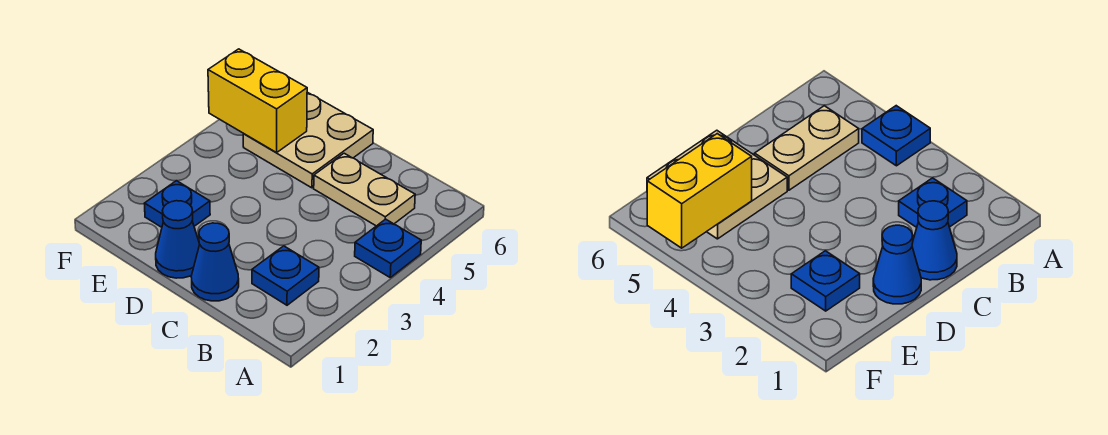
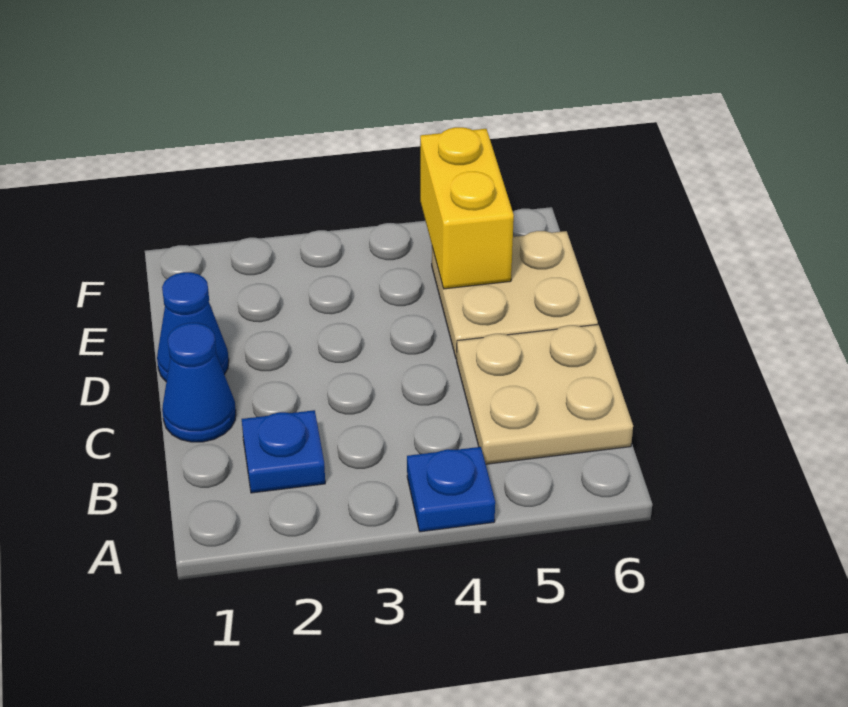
tan plate B5:C5 level 1 -> tan plate B5:C6 level 1
blue plate E2 level 1 -> none

